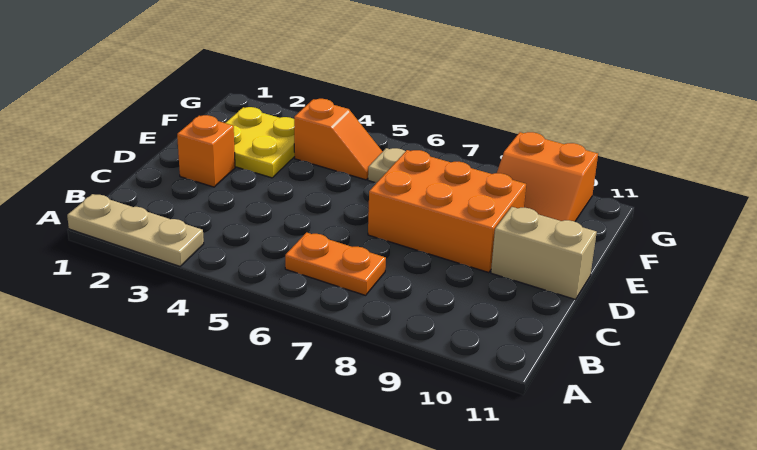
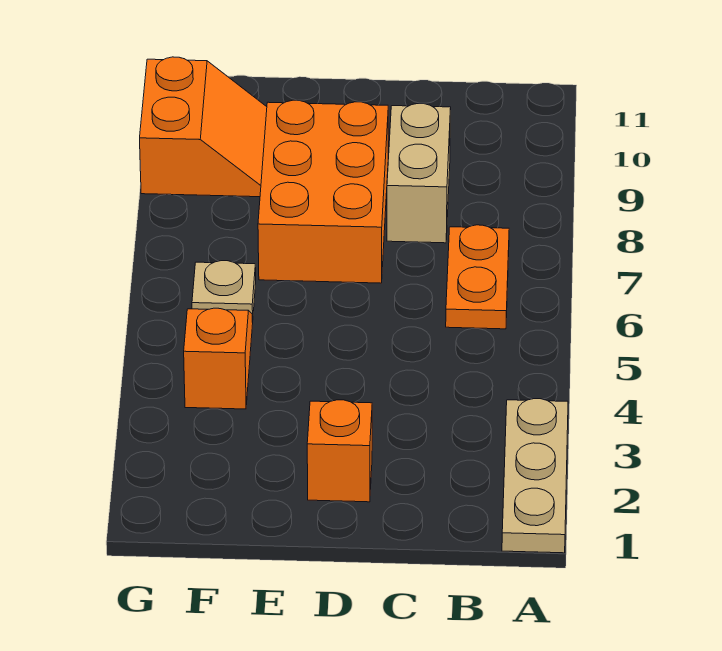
tan brick D10:D11 level 1 -> tan brick C8:C9 level 1
yellow plate E2:F3 level 1 -> none

